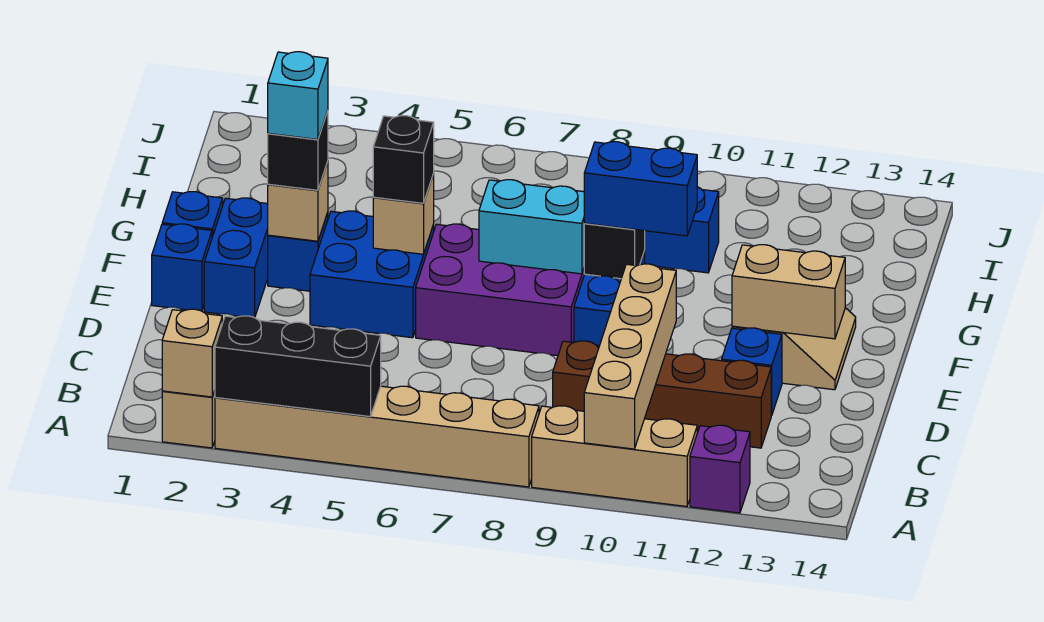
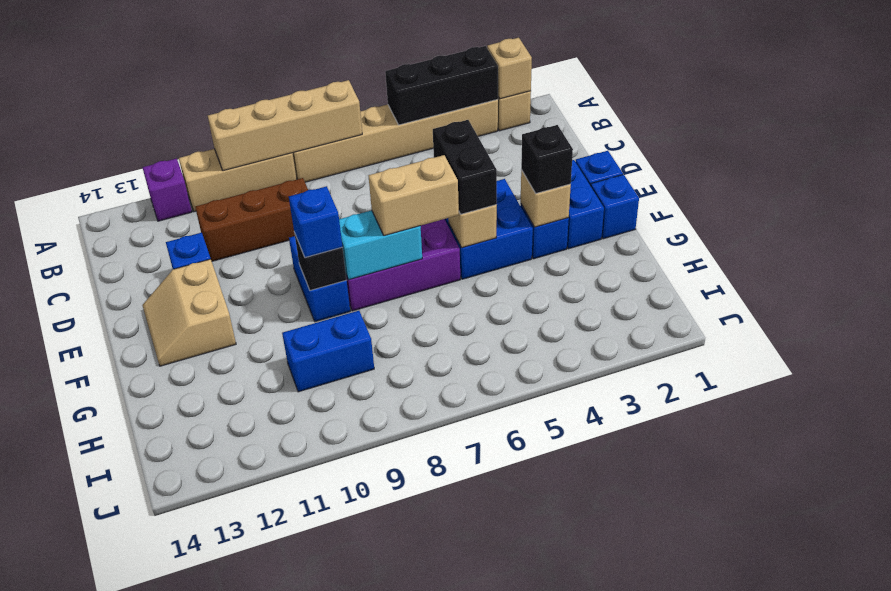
tan brick A10:D10 level 2 -> tan brick A7:A10 level 2
brown brick C9:C12 level 1 -> brown brick C9:C11 level 1
tan brick E12:E13 level 2 -> tan brick F6:F7 level 3
cyan brick F3 level 4 -> none
black brick F5 level 3 -> black brick E5:F5 level 3
blue brick F9:F10 level 3 -> blue brick F9 level 3

